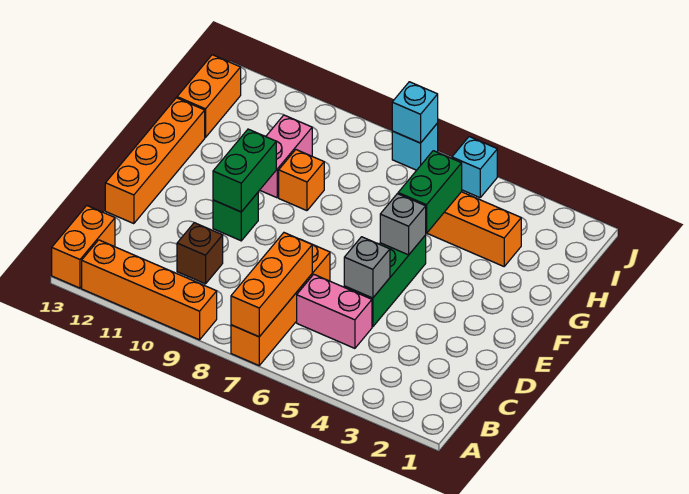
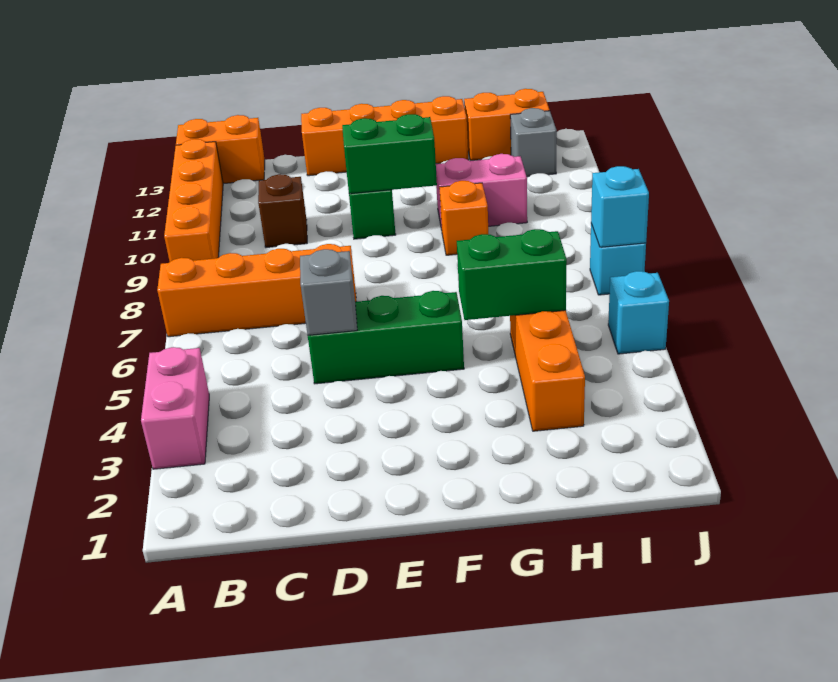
orange brick A7:C7 level 2 -> none
pink brick C5:C6 level 1 -> pink brick A3:A4 level 1
grey brick F5 level 2 -> grey brick I12 level 1

